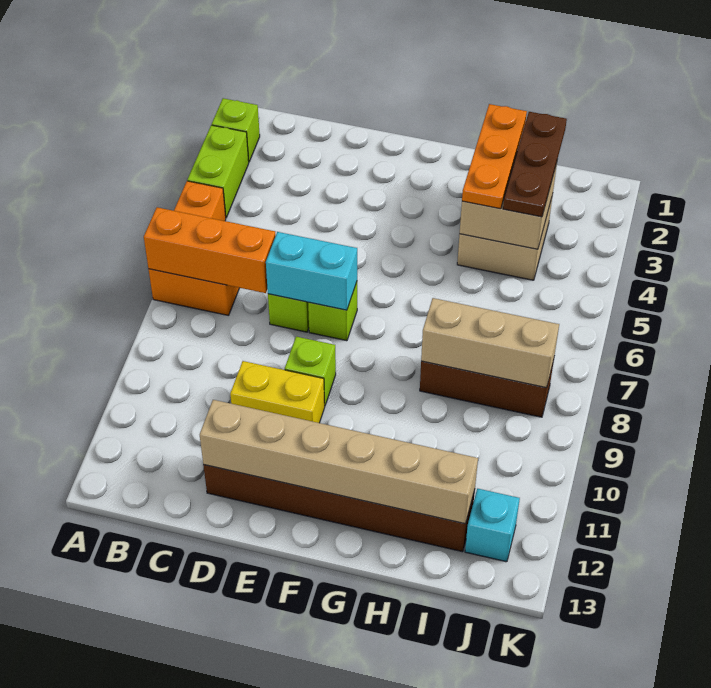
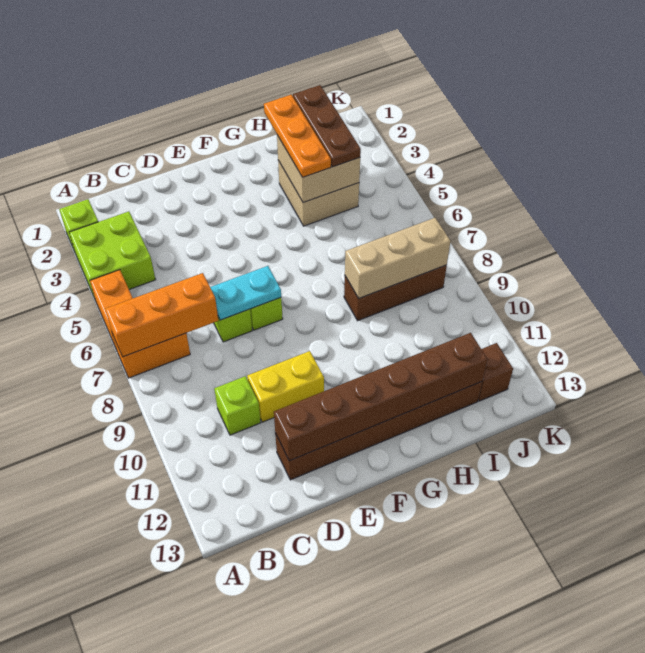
lime brick A3:A4 level 1 -> lime brick A3:B4 level 1
cyan brick D7:E7 level 2 -> cyan plate D7:E7 level 2
tan brick D12:I12 level 2 -> brown brick D12:I12 level 2
lime brick E9 level 1 -> lime brick C10 level 1
cyan brick J12 level 1 -> brown brick J12 level 1

